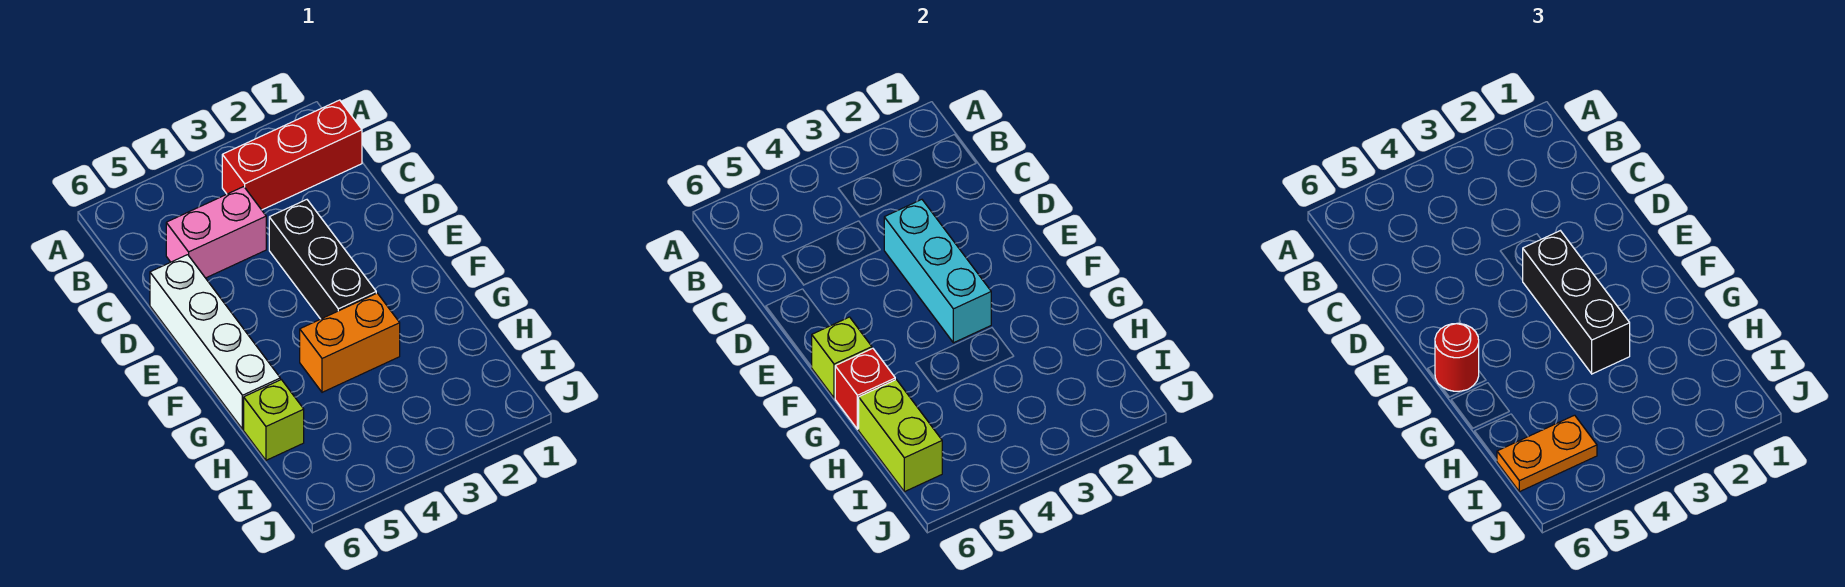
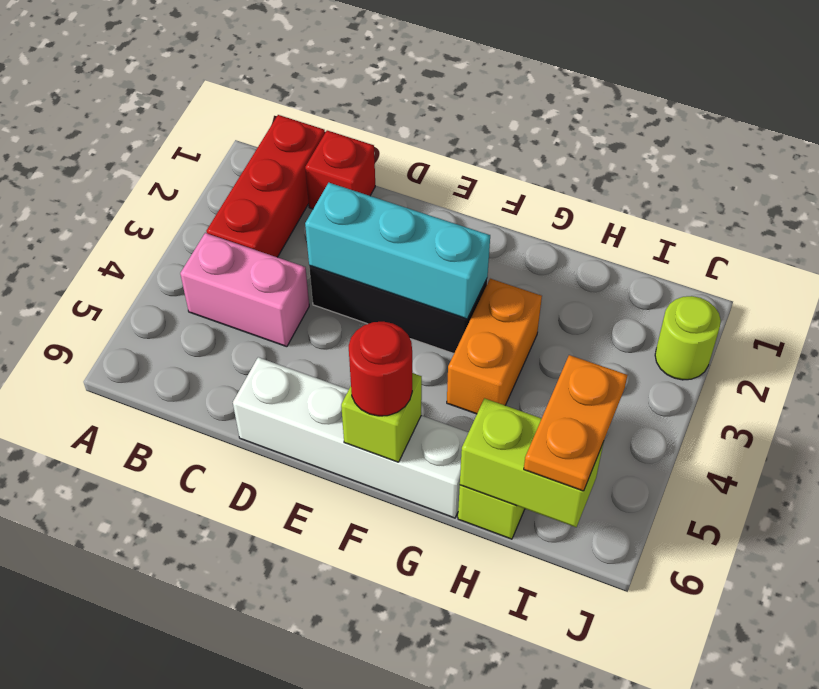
pink brick C4:C5 level 1 -> pink brick B4:C4 level 1
black brick E3:G3 level 3 -> none
red brick G6 level 2 -> red brick C1 level 1
none -> lime round brick J2 level 1

